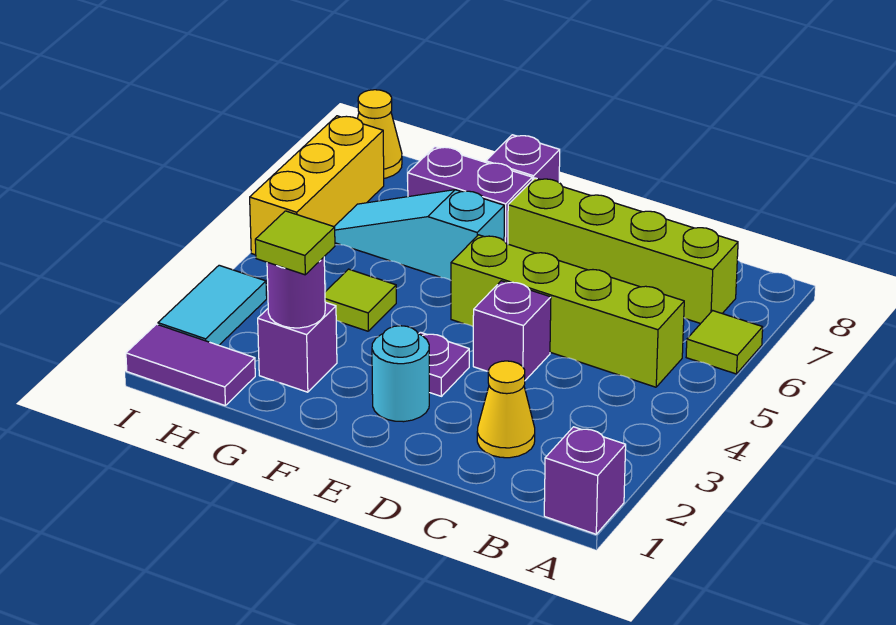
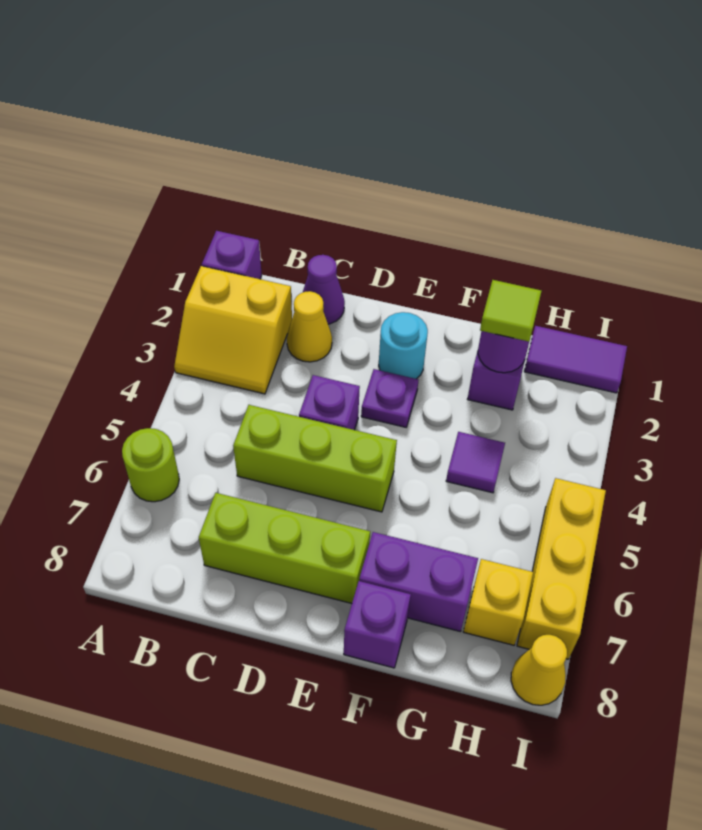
none -> yellow slope A2:B3 level 1 top 2
lime tile A6 level 1 -> lime round brick A6 level 1
lime brick B5:E5 level 1 -> lime brick C5:E5 level 1
lime brick B7:E7 level 1 -> lime brick C7:E7 level 1
none -> purple cone C1 level 1
cyan slope F6:H6 level 1 top F -> none
lime tile G4 level 1 -> purple tile G4 level 1
none -> yellow brick H7 level 1
cyan tile I2:I3 level 1 -> none

